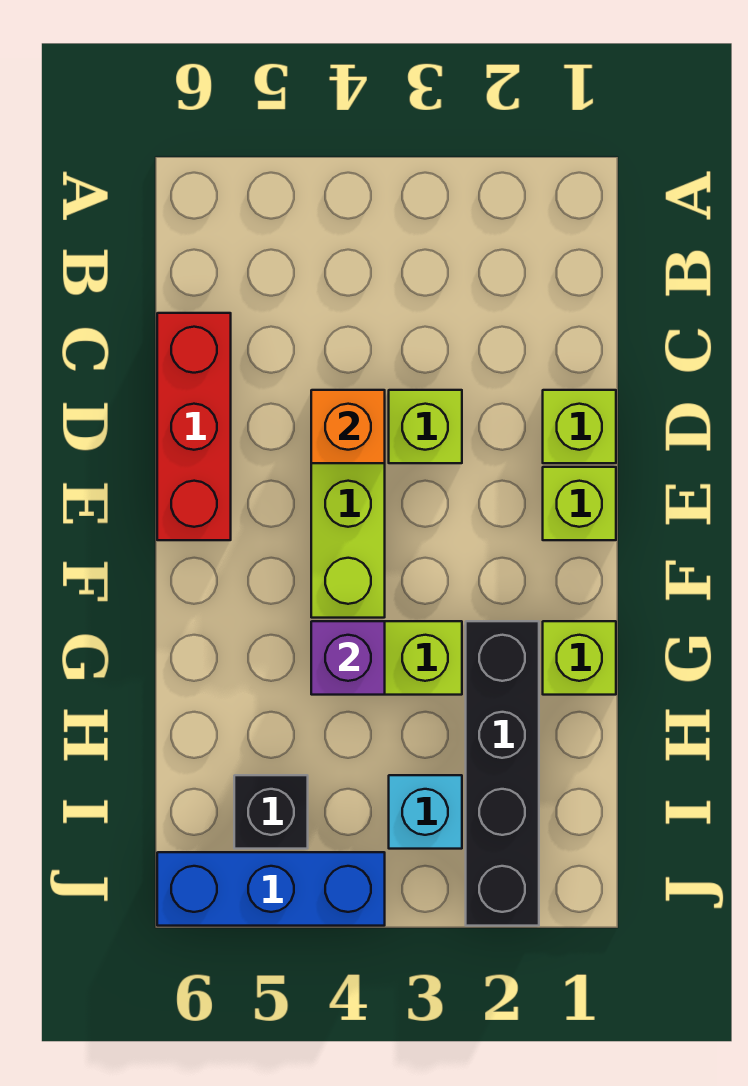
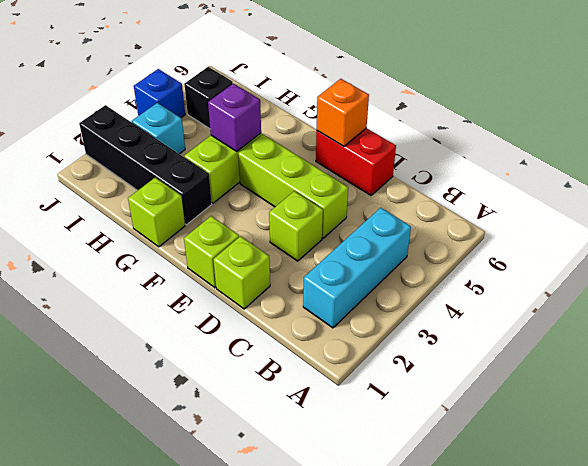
none -> cyan brick B2:B4 level 1
red brick C6:E6 level 1 -> red brick D6:E6 level 1
orange brick D4 level 2 -> orange brick E6 level 2
blue brick J4:J6 level 1 -> blue brick J4 level 1

